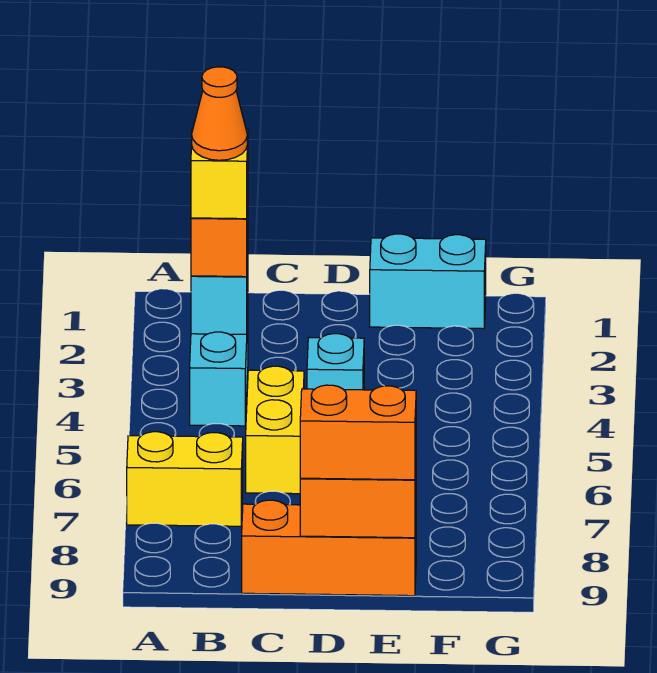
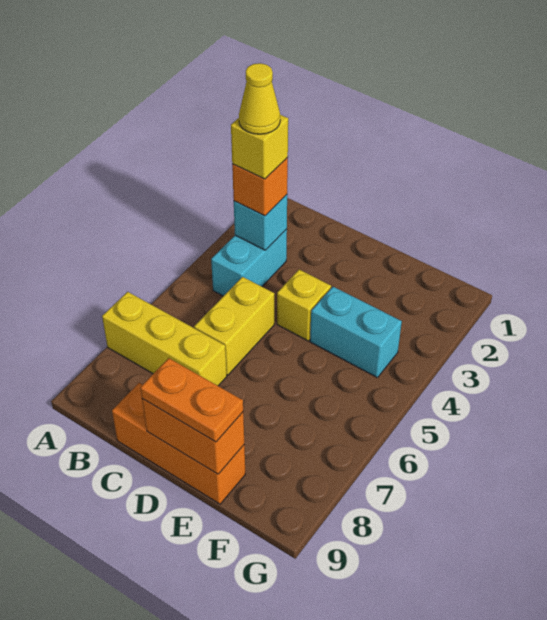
yellow brick A7:B7 level 1 -> yellow brick A7:C7 level 1
orange cone B3 level 5 -> yellow cone B3 level 5
cyan brick D4 level 1 -> yellow brick D4 level 1
orange brick D9:E9 level 3 -> orange plate D9:E9 level 3
cyan brick E1:F1 level 1 -> cyan brick E4:F4 level 1

